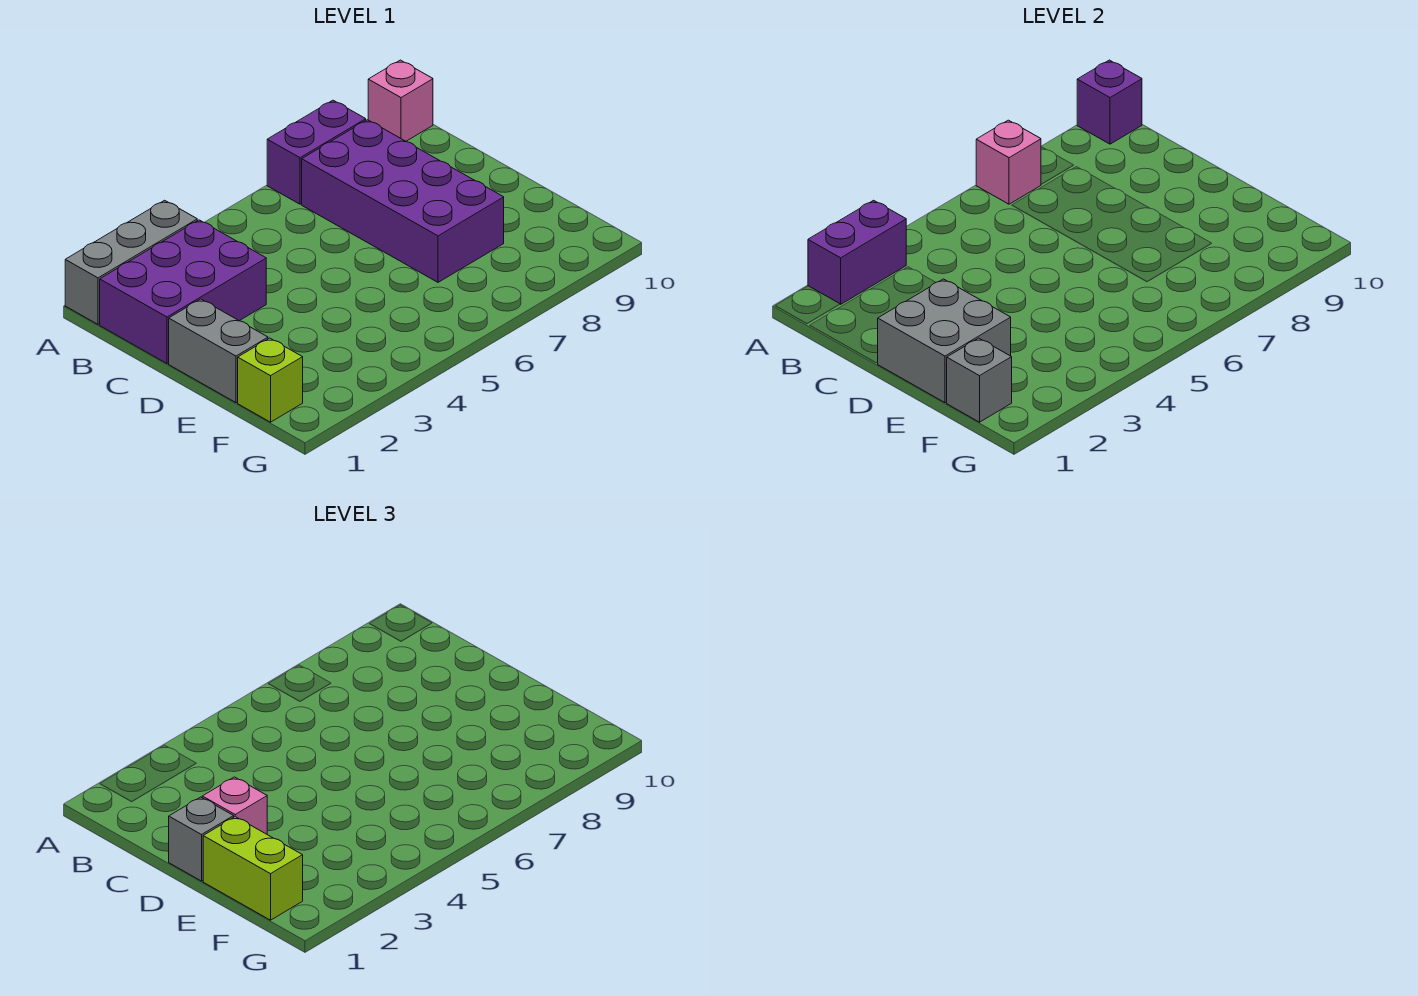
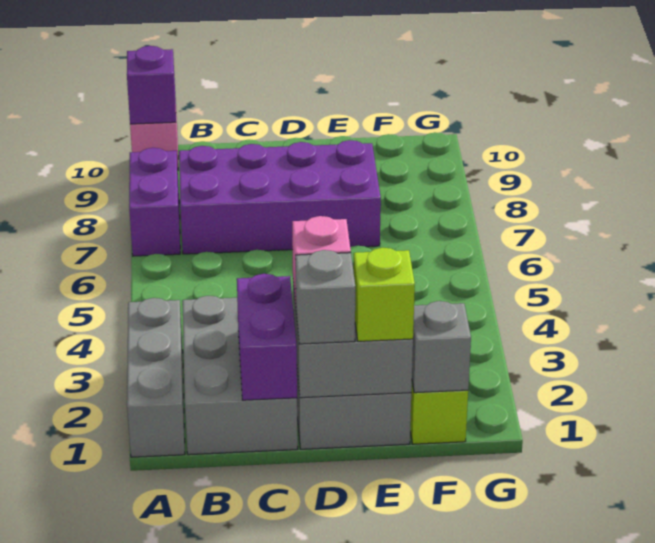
purple brick A2:A3 level 2 -> purple brick C1:C2 level 2
pink brick A7 level 2 -> none
purple brick B1:C3 level 1 -> grey brick B1:C3 level 1
lime brick E1:F1 level 3 -> lime brick E1 level 3

